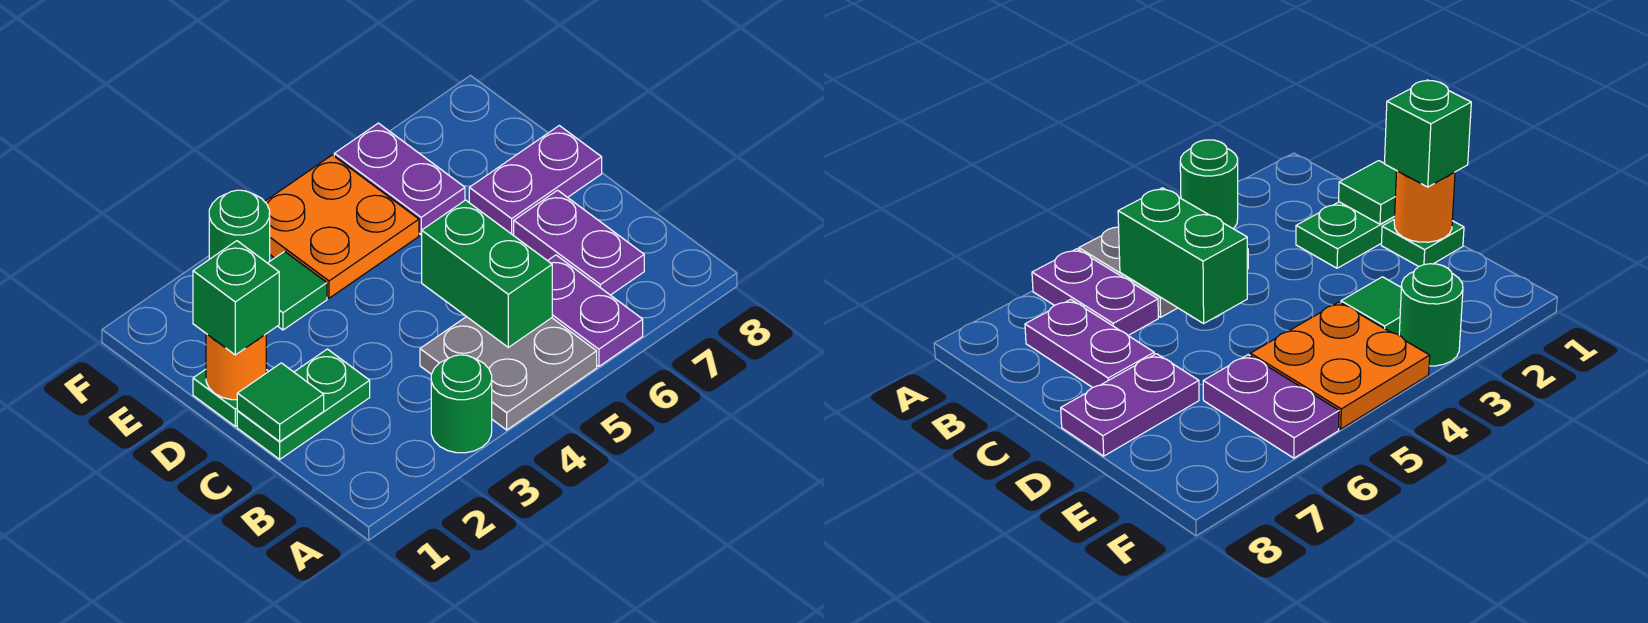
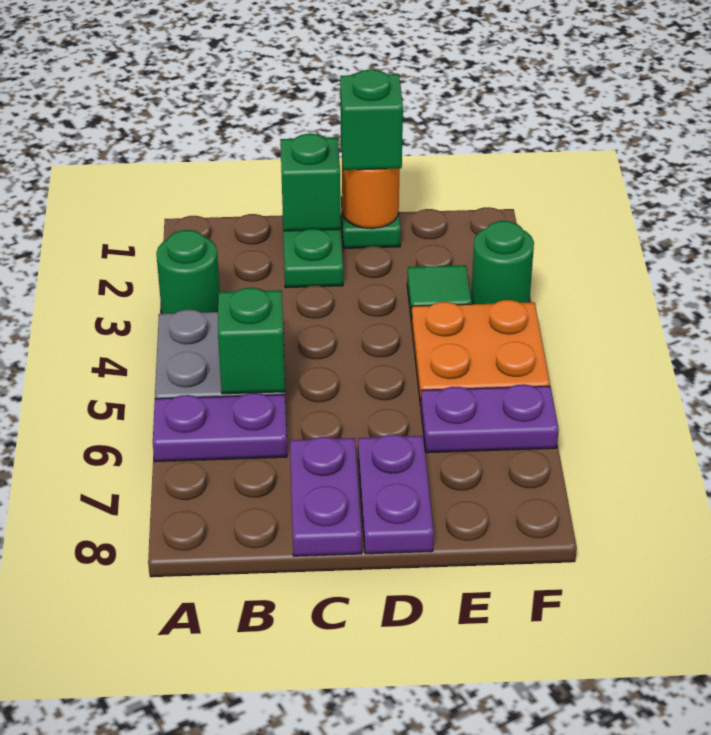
green brick B5:C5 level 2 -> green brick B5 level 2
purple plate B7:C7 level 1 -> purple plate C7:C8 level 1
green tile C1 level 2 -> green brick C1 level 2

